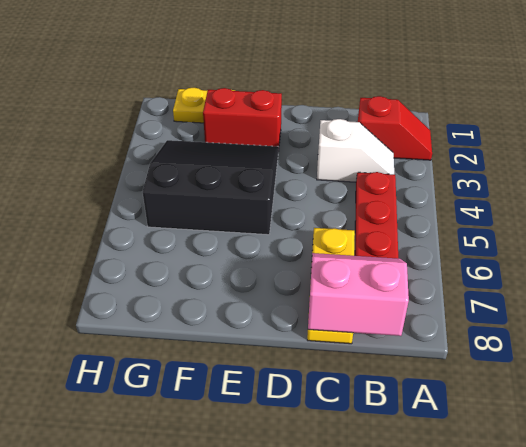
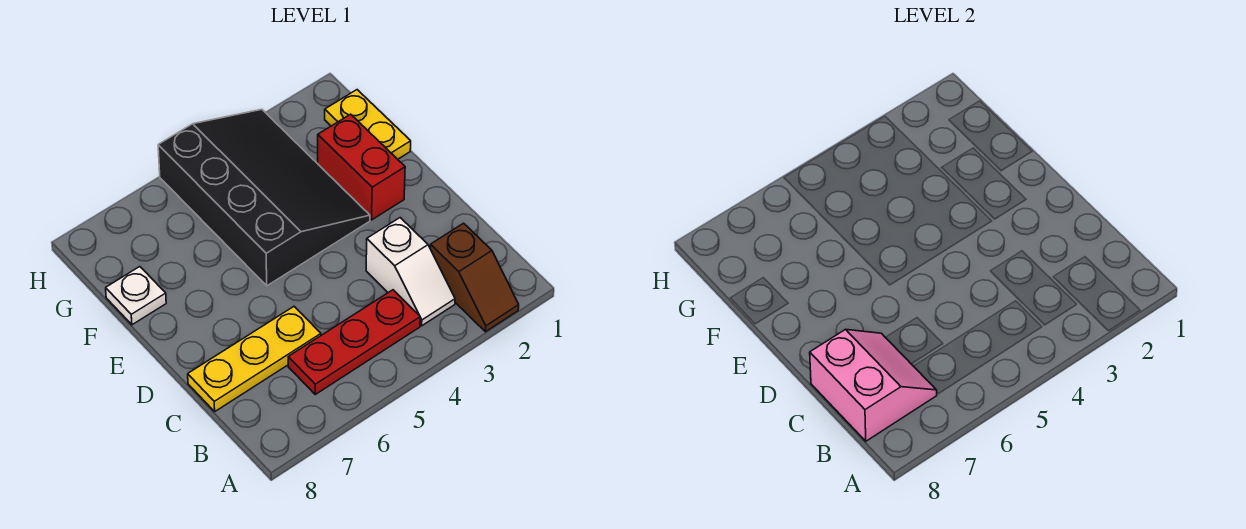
red slope A2:B2 level 1 top B -> brown slope A2:B2 level 1 top B
black slope E3:G5 level 1 top 5 -> black slope E3:H5 level 1 top 5
none -> white plate F8 level 1

